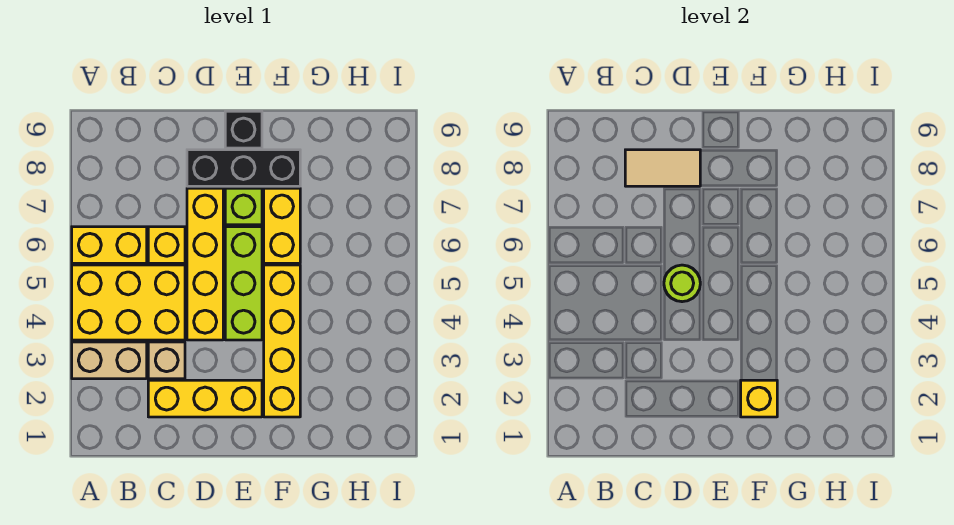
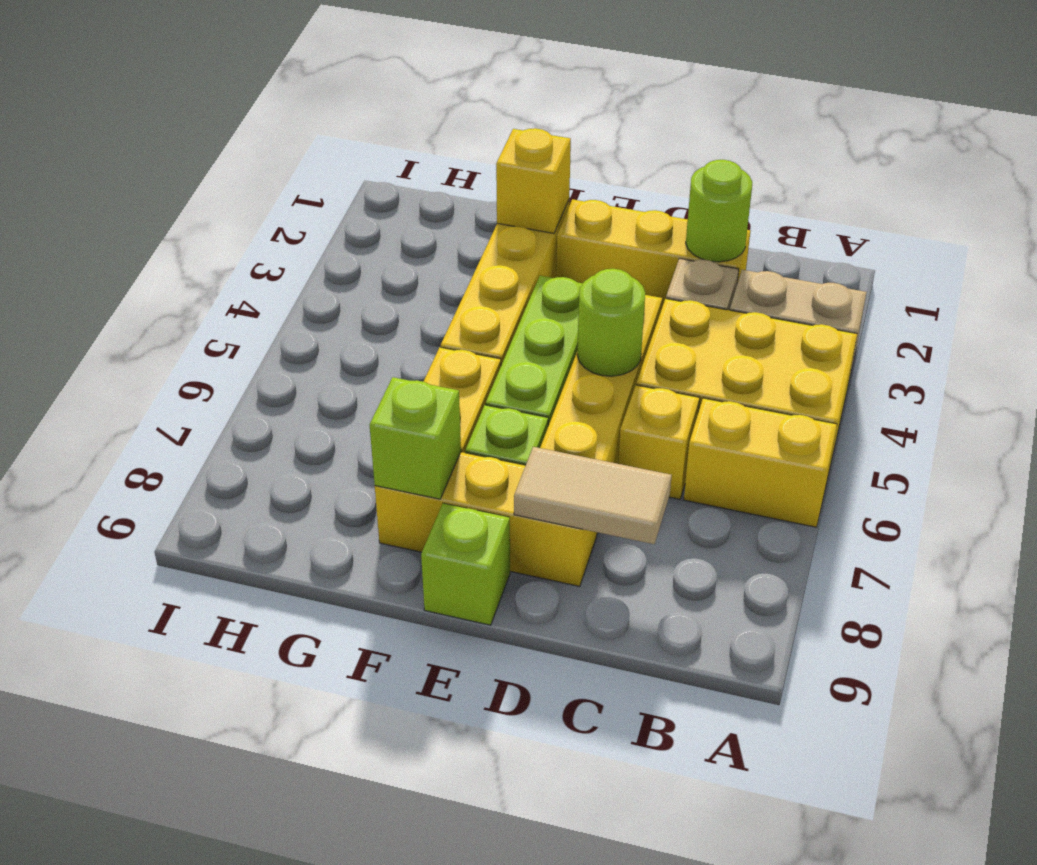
none -> lime round brick C2 level 2
black brick D8:F8 level 1 -> yellow brick D8:F8 level 1
black brick E9 level 1 -> lime brick E9 level 1
none -> lime brick F8 level 2

